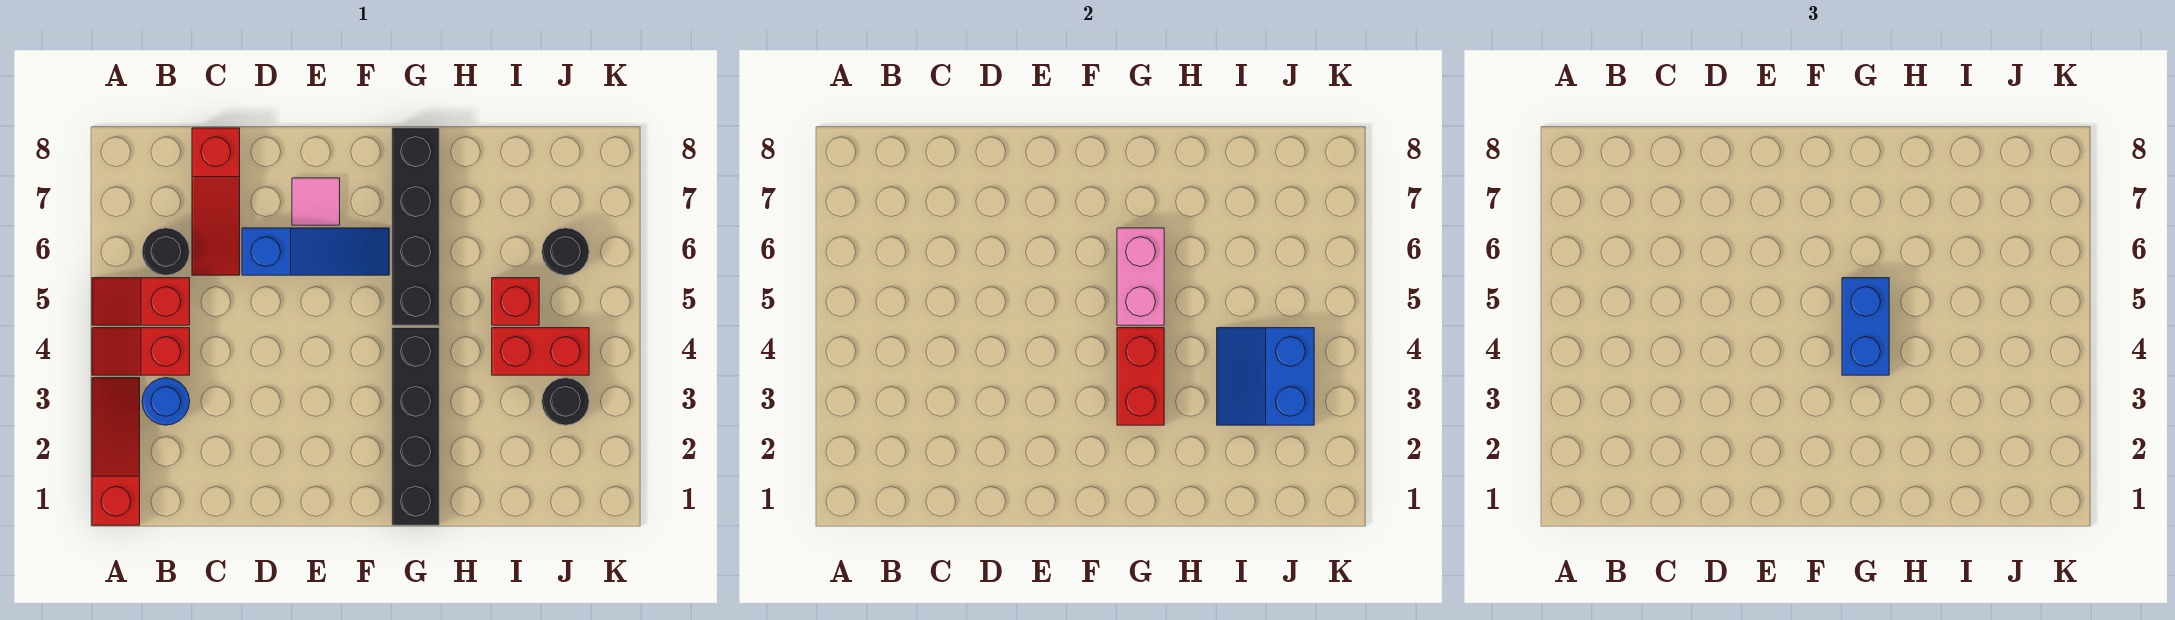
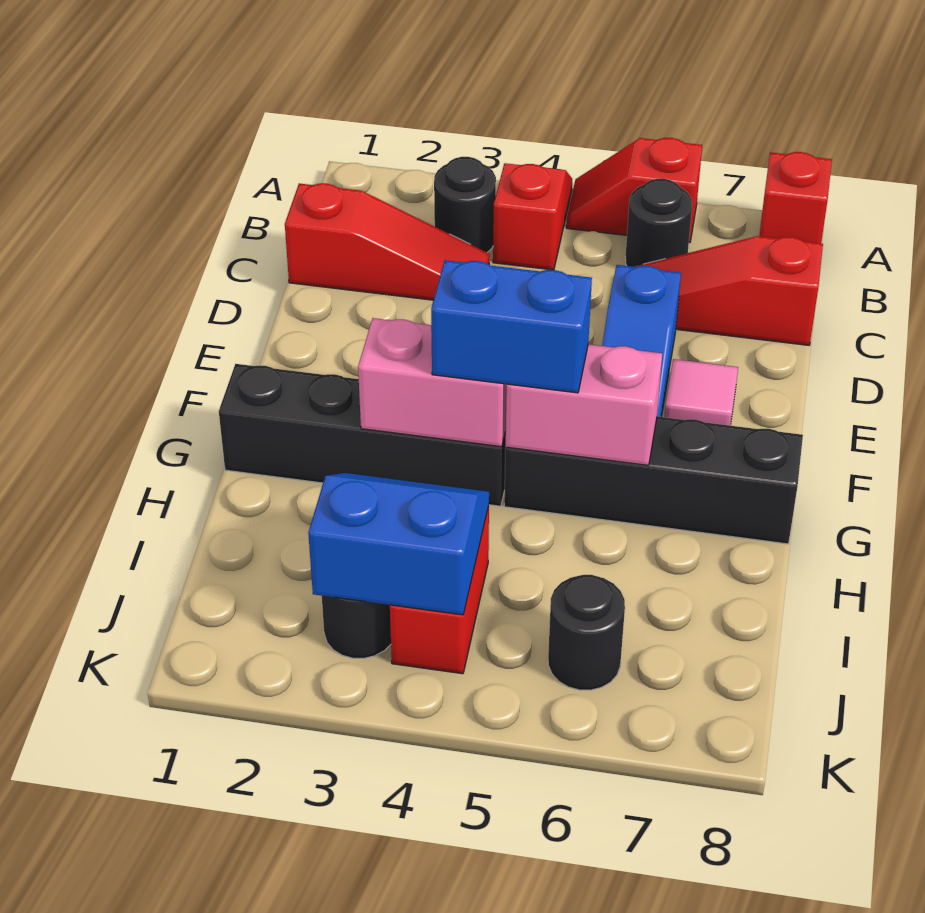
red slope A1:A3 level 1 top 1 -> red slope C1:C3 level 1 top 1
red slope A5:B5 level 1 top B -> red slope A5:A6 level 1 top 6
blue round brick B3 level 1 -> black round brick B3 level 1
red brick G3:G4 level 2 -> pink brick G3:G4 level 2
red brick I5 level 1 -> red brick A8 level 1

